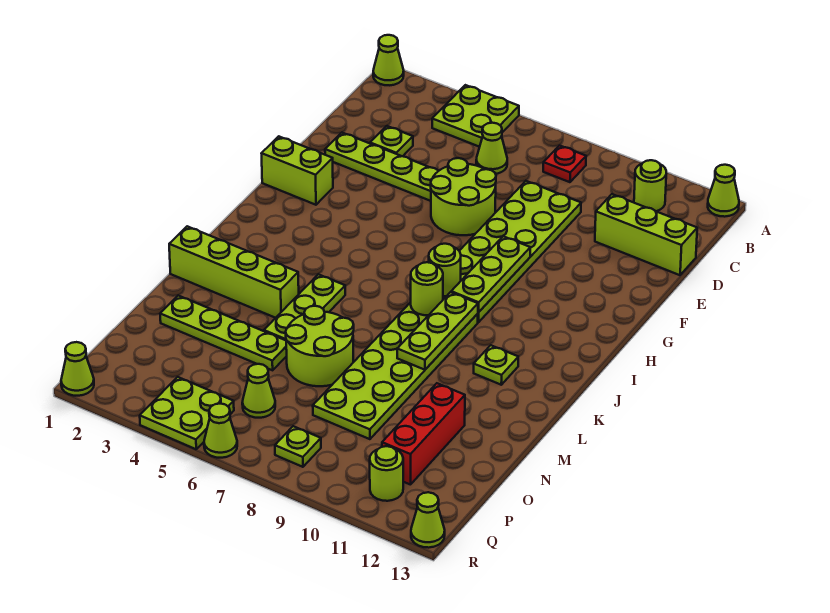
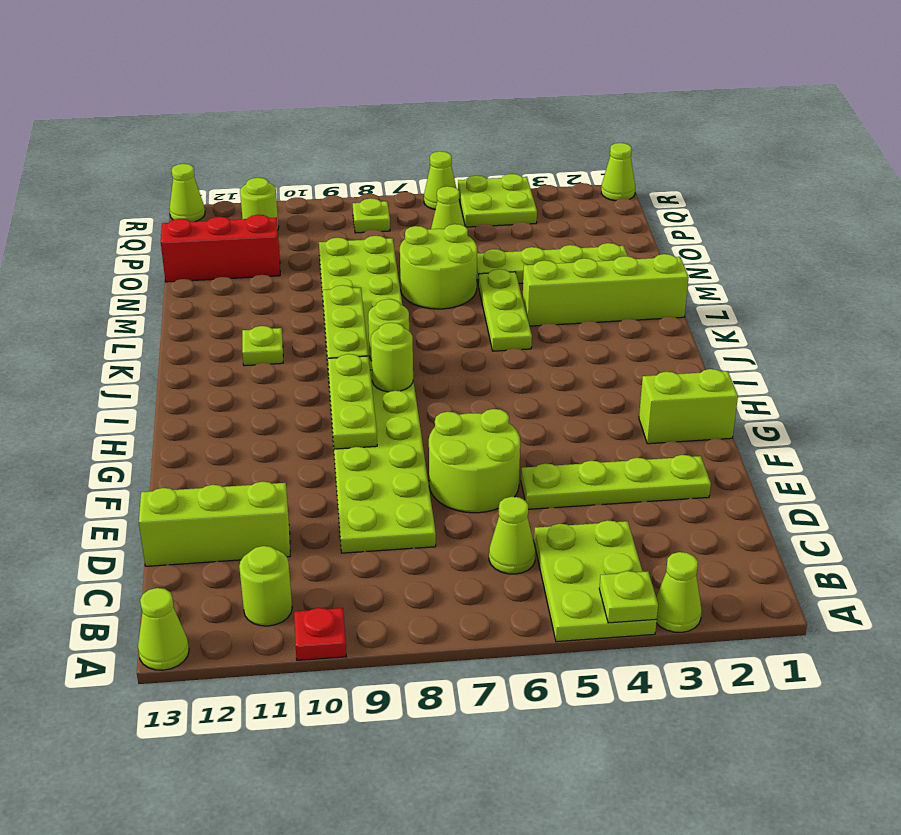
lime cone A1 level 1 -> lime cone A3 level 1
lime plate A4:B5 level 1 -> lime plate A4:C5 level 1
red plate B8 level 1 -> red plate A10 level 1
lime plate D3 level 1 -> lime plate A4 level 2
red brick N11:P11 level 1 -> red brick O11:O13 level 1

